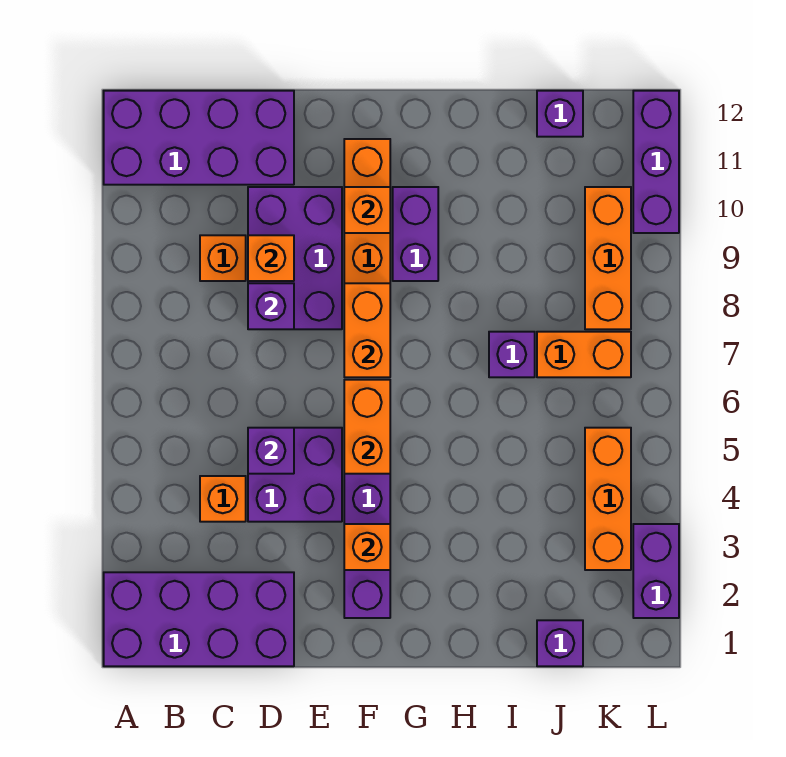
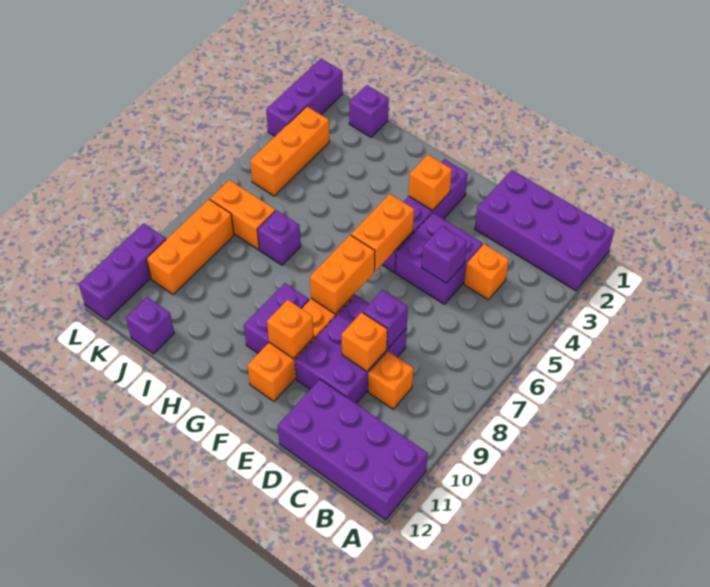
purple brick L2:L3 level 1 -> purple brick L1:L3 level 1

